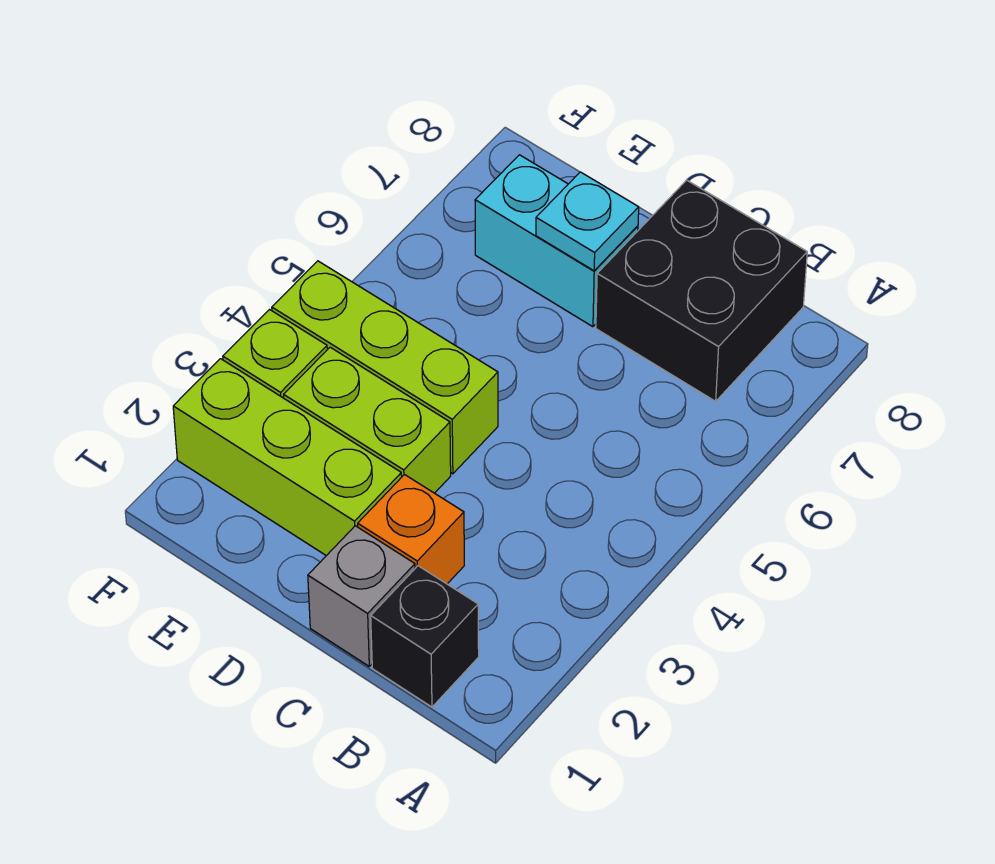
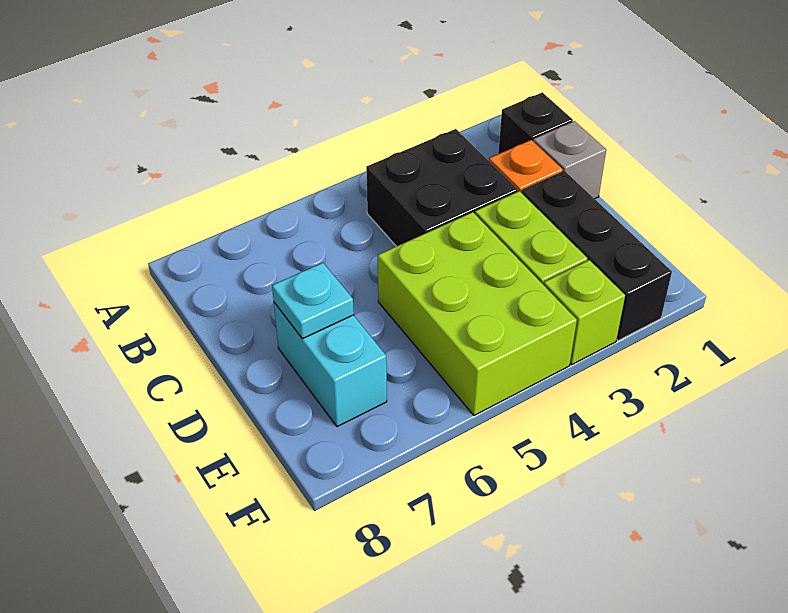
black brick B7:C8 level 1 -> black brick B3:C4 level 1
lime brick D2:F2 level 1 -> black brick D2:F2 level 1
lime brick D4:F4 level 1 -> lime brick D4:F5 level 1

